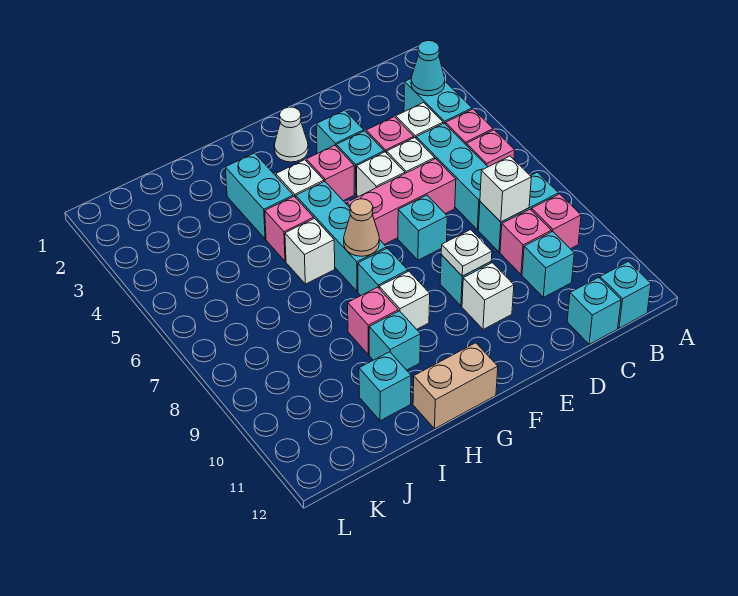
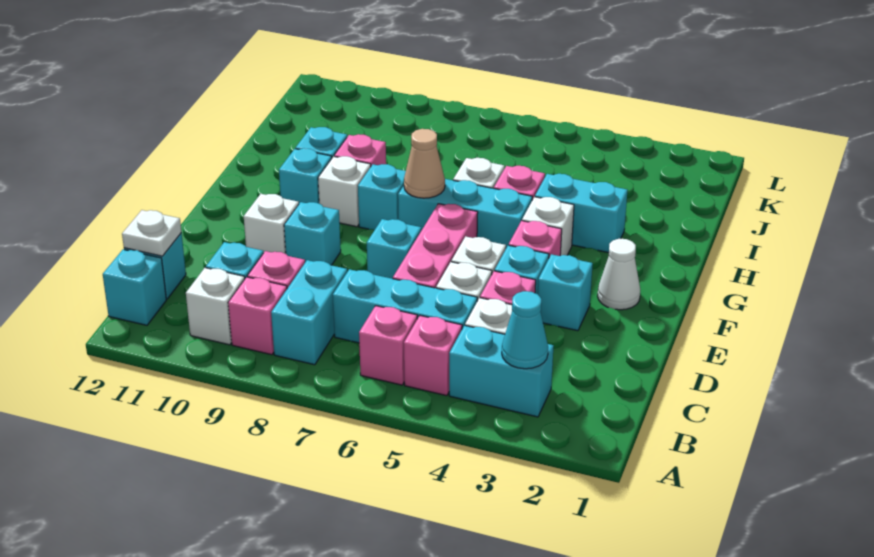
white brick C8 level 2 -> white brick B10 level 1
white plate E9 level 2 -> white plate C12 level 2
tan brick G12:H12 level 1 -> none
cyan brick I11 level 1 -> cyan brick G10 level 1

